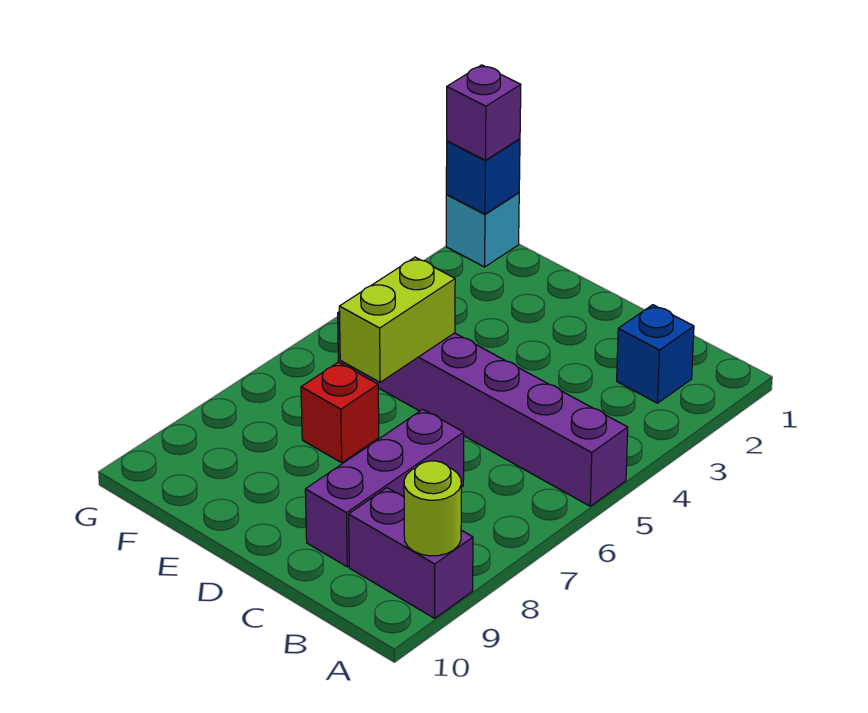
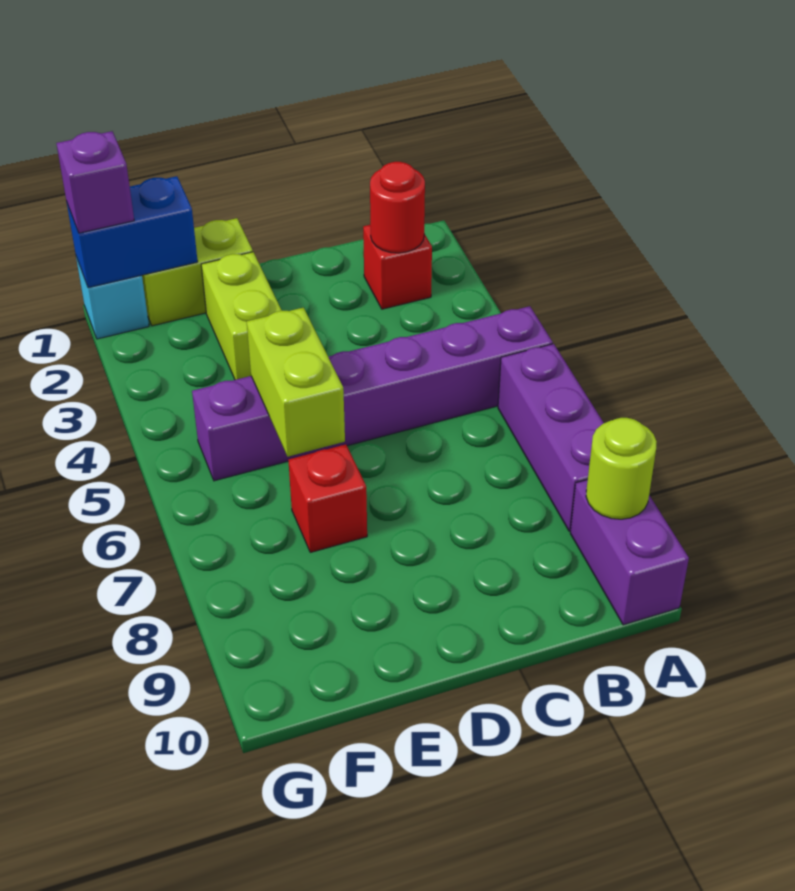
purple brick A9:B9 level 1 -> purple brick A9:A10 level 1
blue brick B2 level 1 -> red brick B2 level 1
none -> red round brick B2 level 2
purple brick C7:C9 level 1 -> purple brick A6:A8 level 1
none -> lime brick E1:F1 level 1
none -> lime brick E2:E3 level 1
blue brick G1 level 2 -> blue brick F1:G1 level 2

